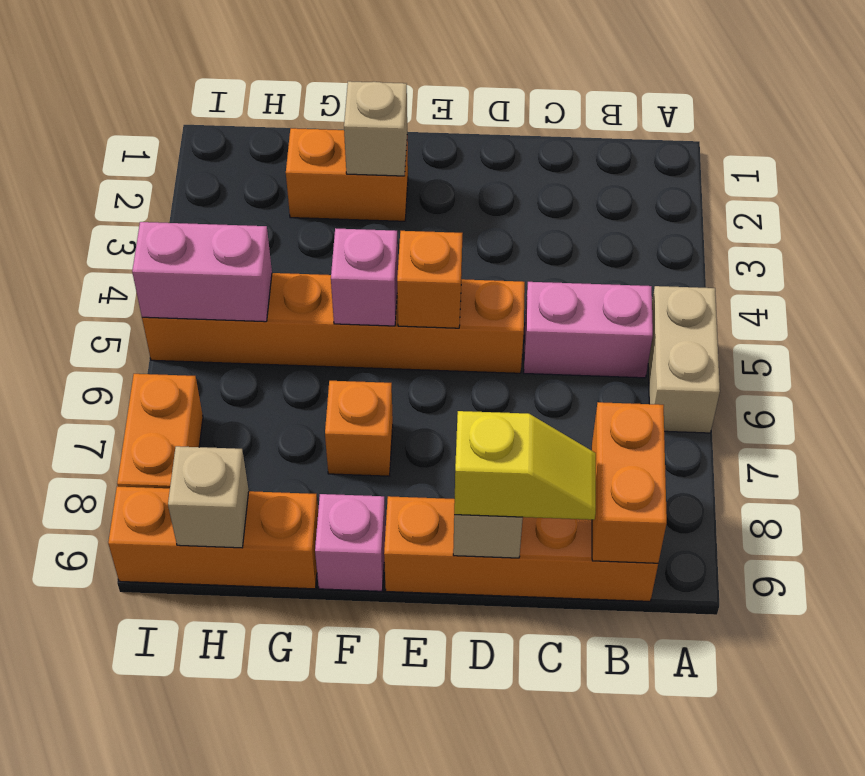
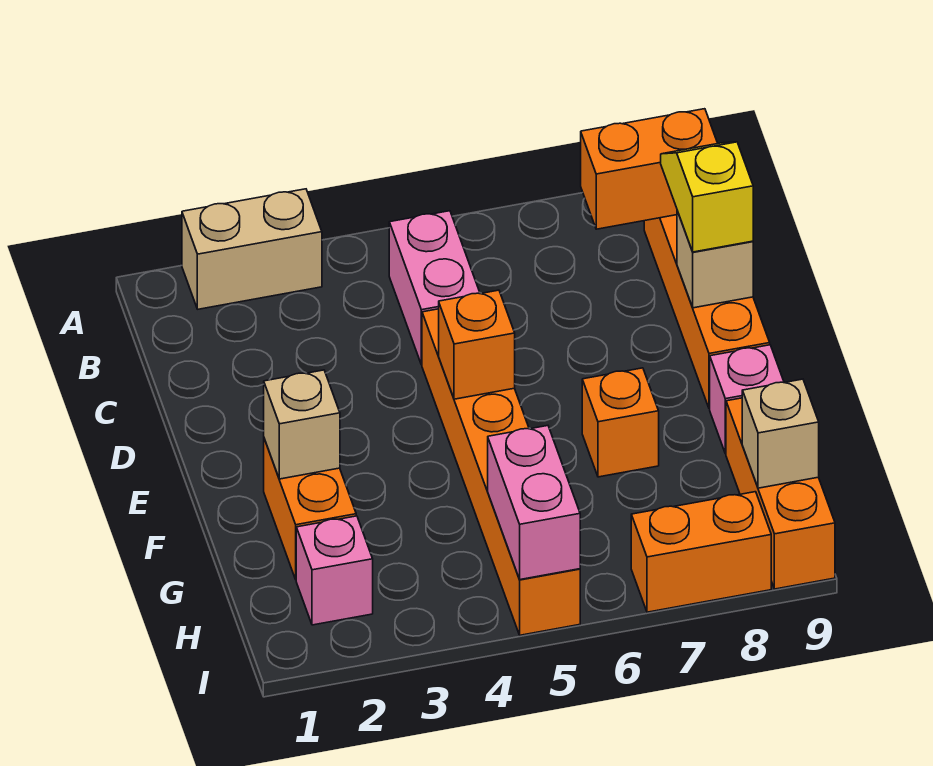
tan brick A5:A6 level 1 -> tan brick A2:A3 level 1
pink brick F5 level 2 -> pink brick H2 level 1

